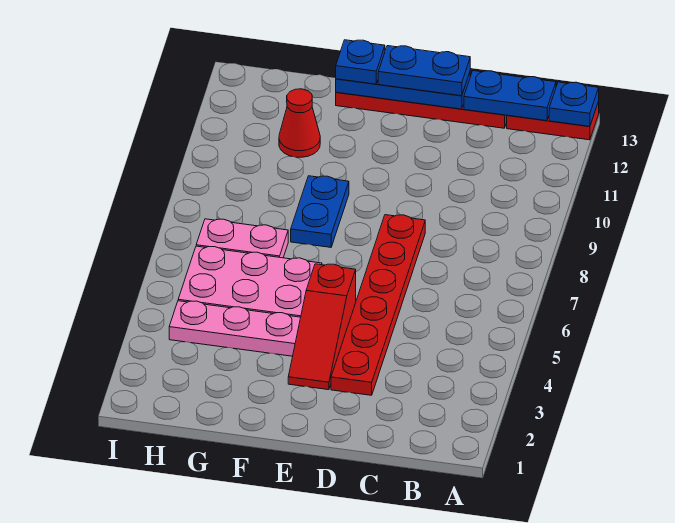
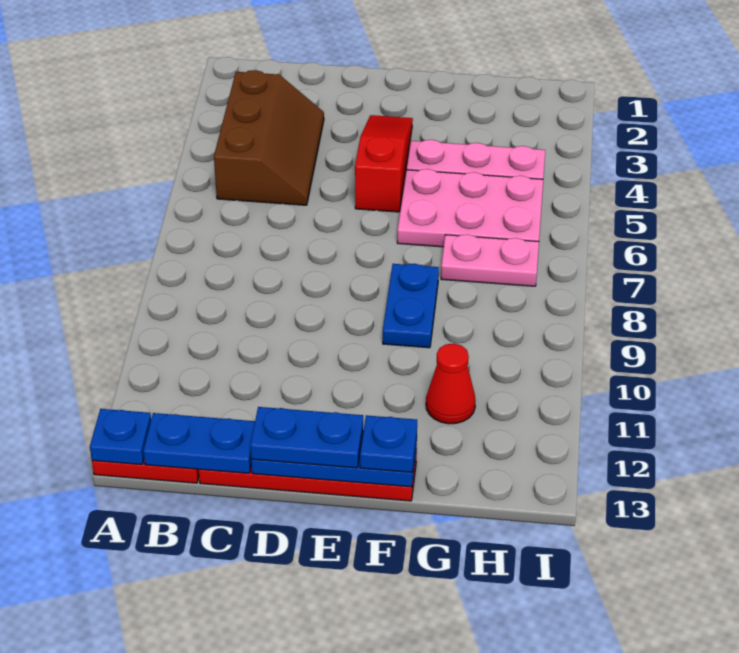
none -> brown slope B3:C5 level 1 top B
red plate D3:D8 level 1 -> none

